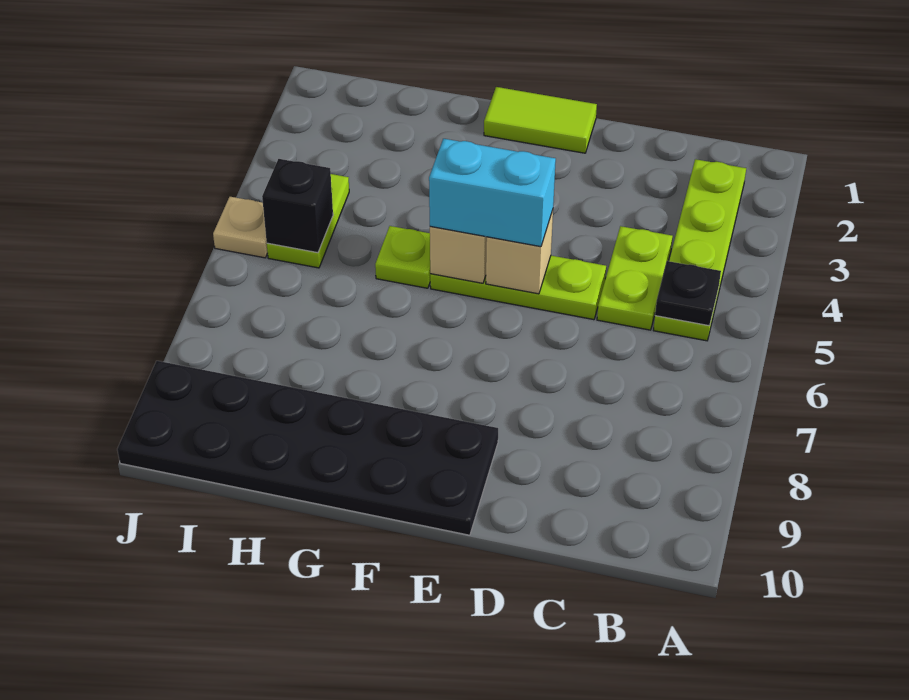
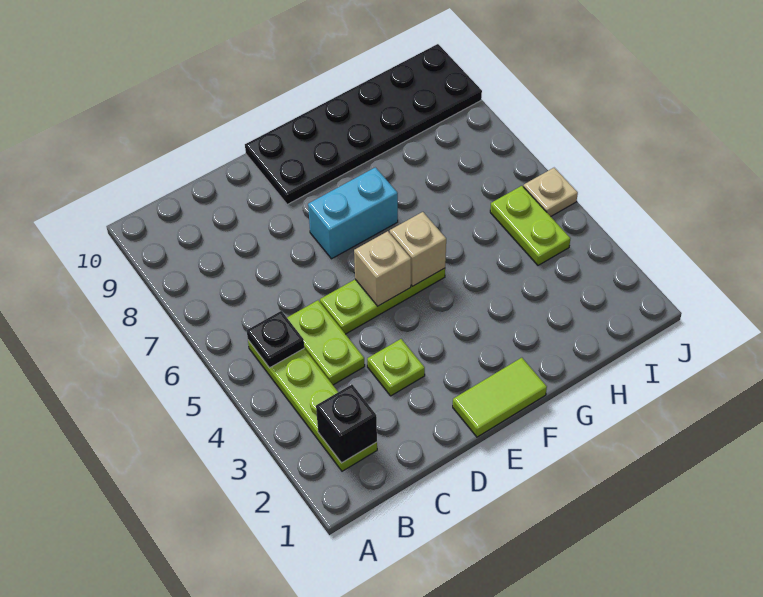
cyan brick E5:F5 level 3 -> cyan brick E7:F7 level 1
lime plate G5 level 1 -> lime plate D3 level 1
black brick I5 level 2 -> black brick B2 level 2

